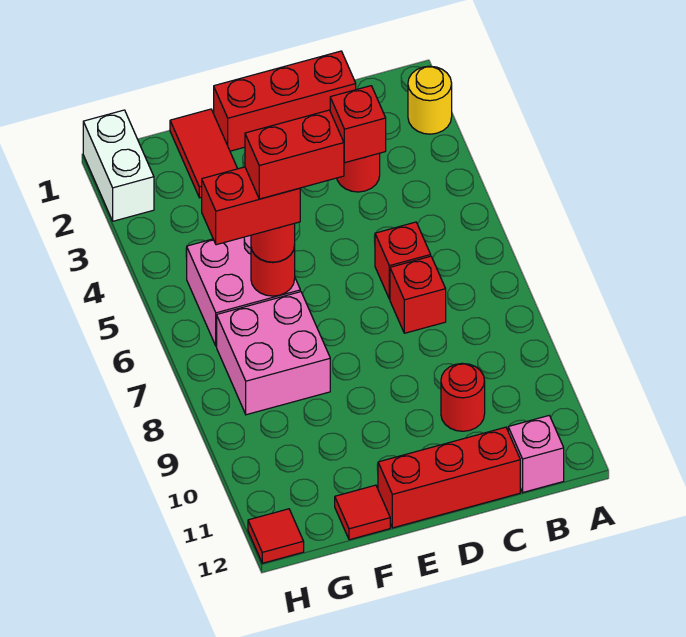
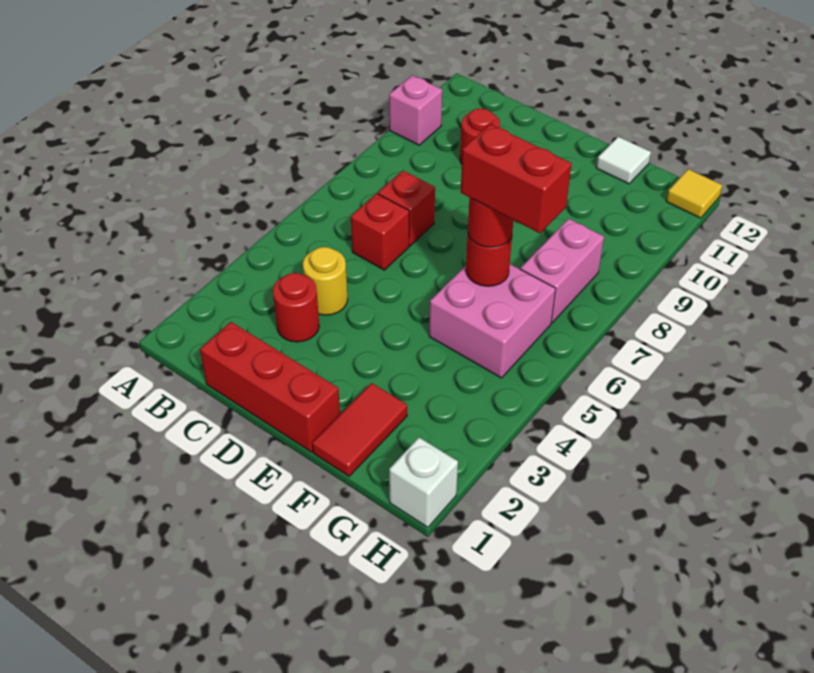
yellow round brick A2 level 1 -> yellow round brick C4 level 1
pink brick B12 level 1 -> pink brick A10 level 1
red brick C3 level 2 -> none
red brick C12:E12 level 1 -> none
red brick E6:F6 level 5 -> none
pink brick F7:G8 level 1 -> pink brick G7:G8 level 1
red tile F12 level 1 -> white tile F12 level 1
white brick H1:H2 level 1 -> white brick H1 level 1
red tile H12 level 1 -> yellow tile H12 level 1

